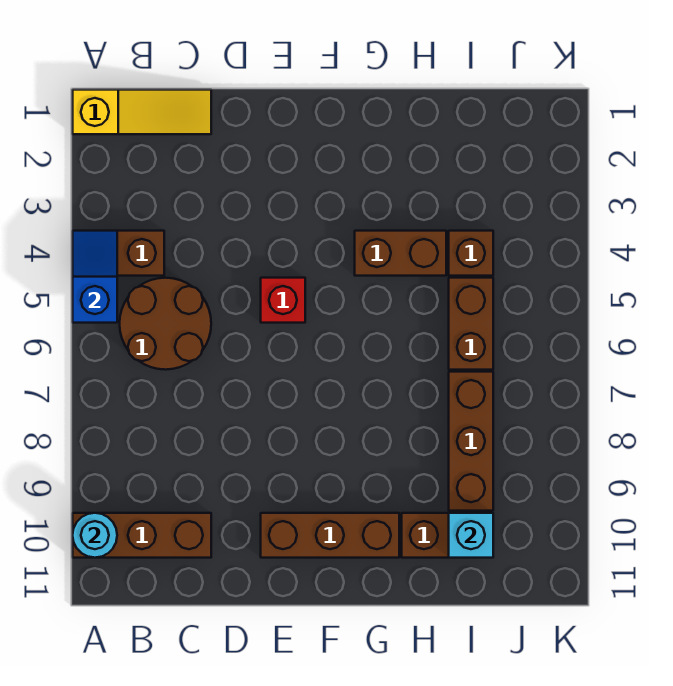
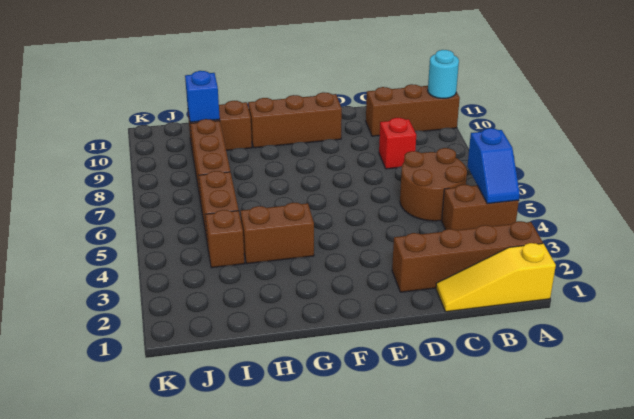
none -> brown brick A2:D2 level 1
red brick E5 level 1 -> red brick C8 level 1
cyan brick I10 level 2 -> blue brick I10 level 2

